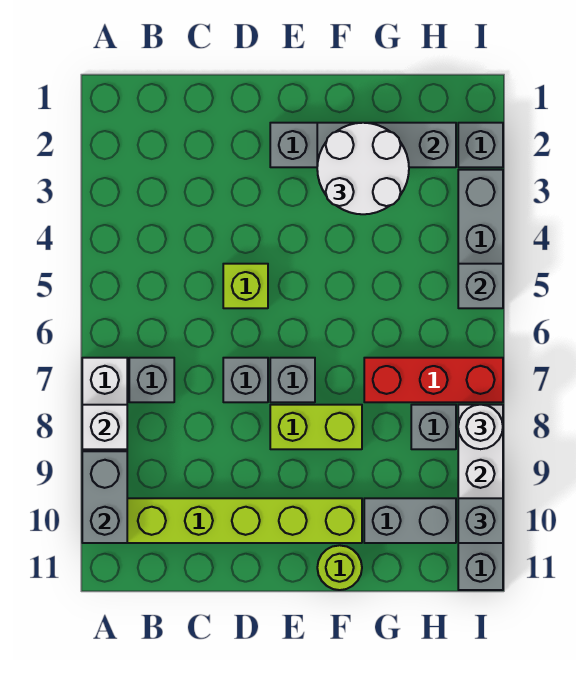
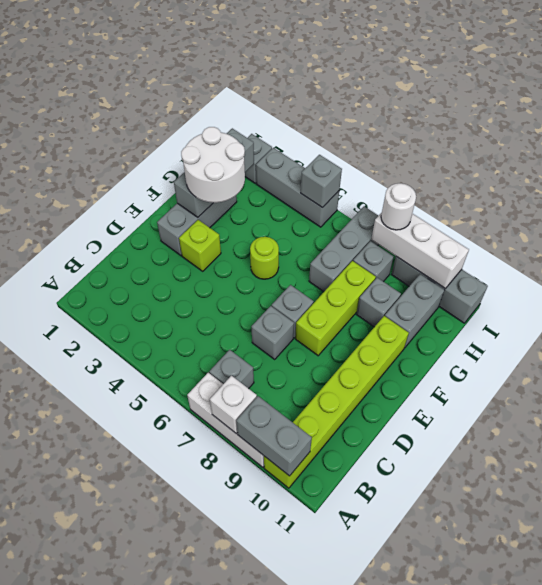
lime brick D5 level 1 -> lime brick E3 level 1
lime brick E8:F8 level 1 -> lime brick E8:G8 level 1
lime round brick F11 level 1 -> lime round brick F5 level 1
red brick G7:I7 level 1 -> grey brick G7:I7 level 1
grey brick I10 level 3 -> grey brick G9 level 1

